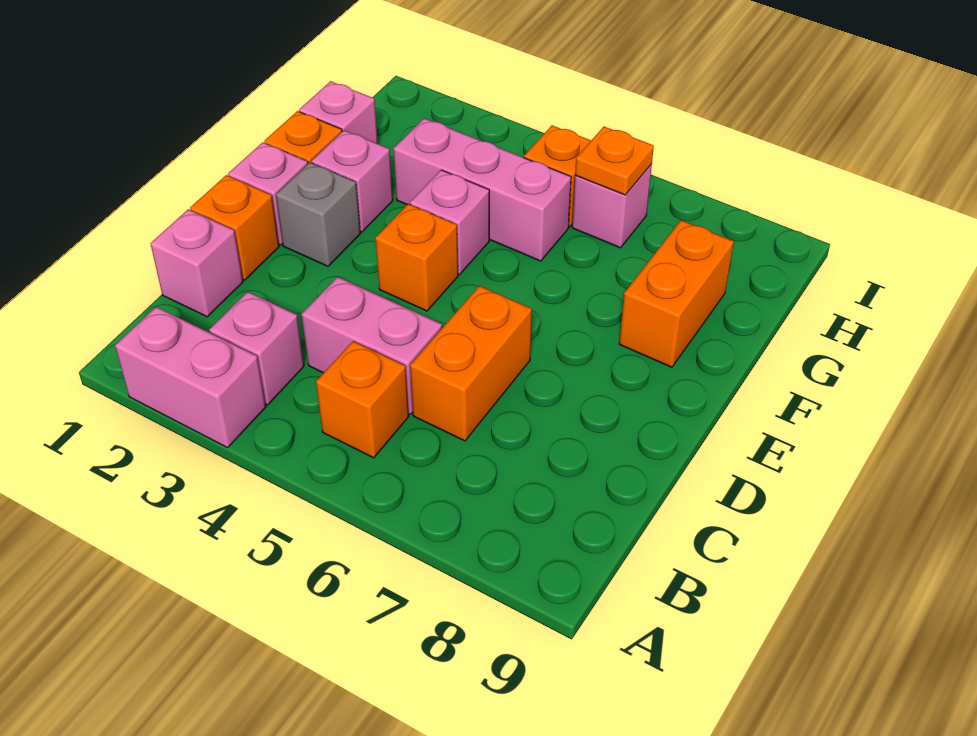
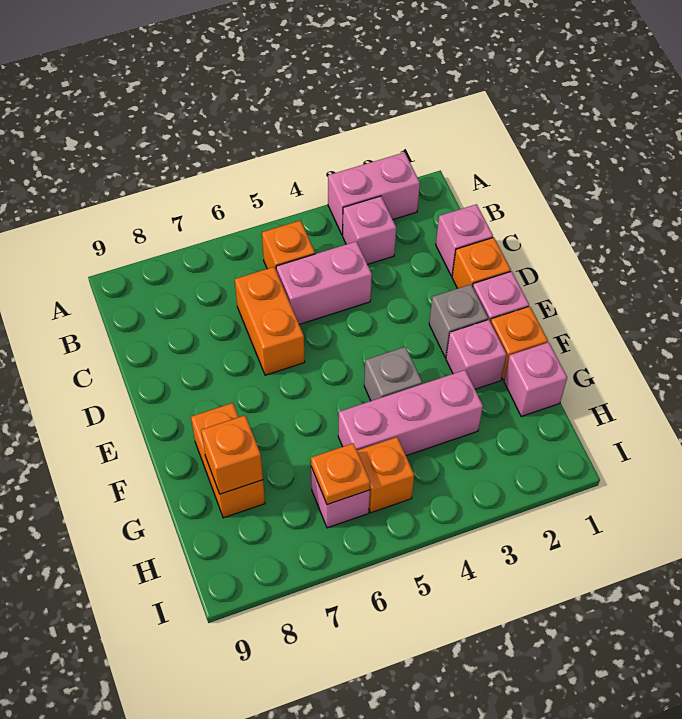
orange brick E4 level 1 -> orange brick G8 level 2
pink brick F4 level 1 -> grey brick F4 level 1

